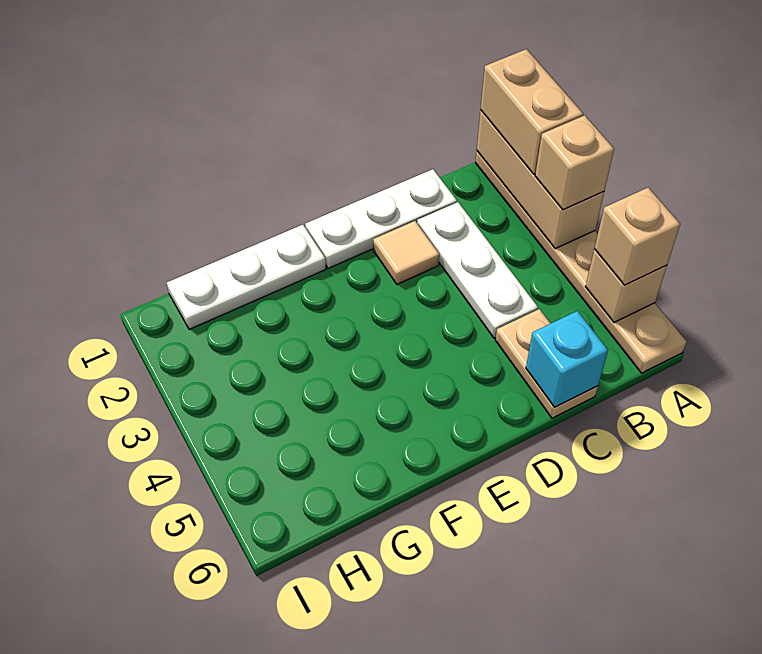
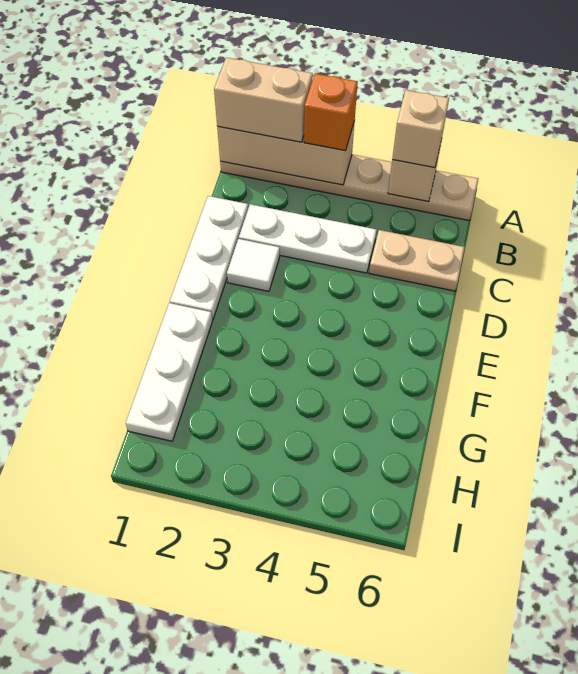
tan brick A3 level 3 -> orange brick A3 level 3
cyan brick C6 level 2 -> none
tan tile D2 level 1 -> white tile D2 level 1

